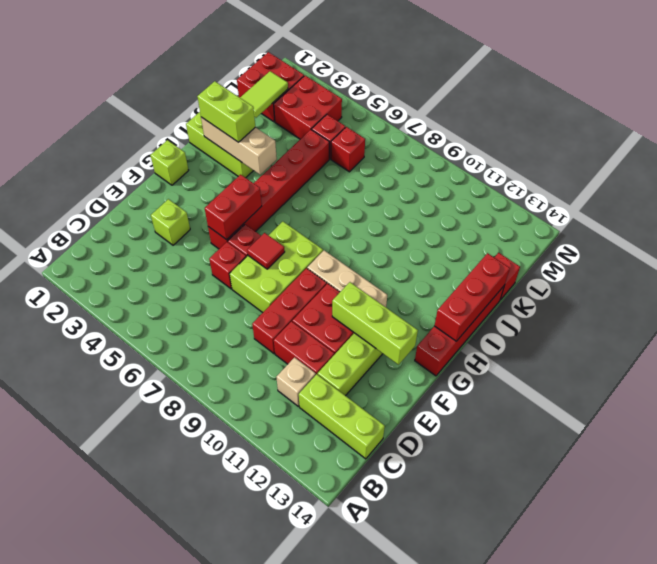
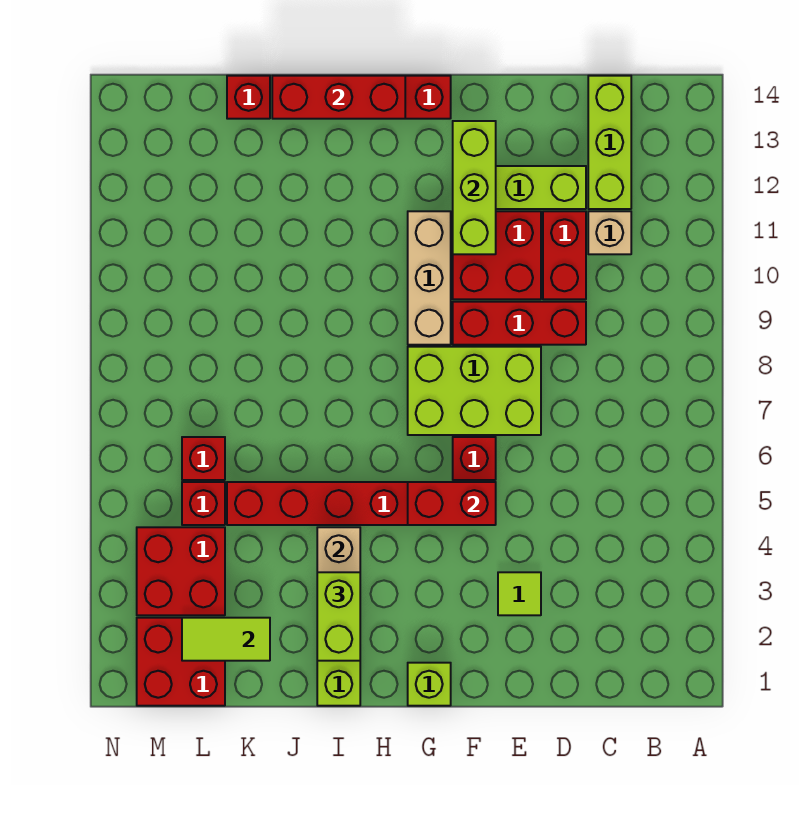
lime brick E3 level 1 -> lime tile E3 level 1
red brick E6 level 1 -> none
red tile F7 level 2 -> none

